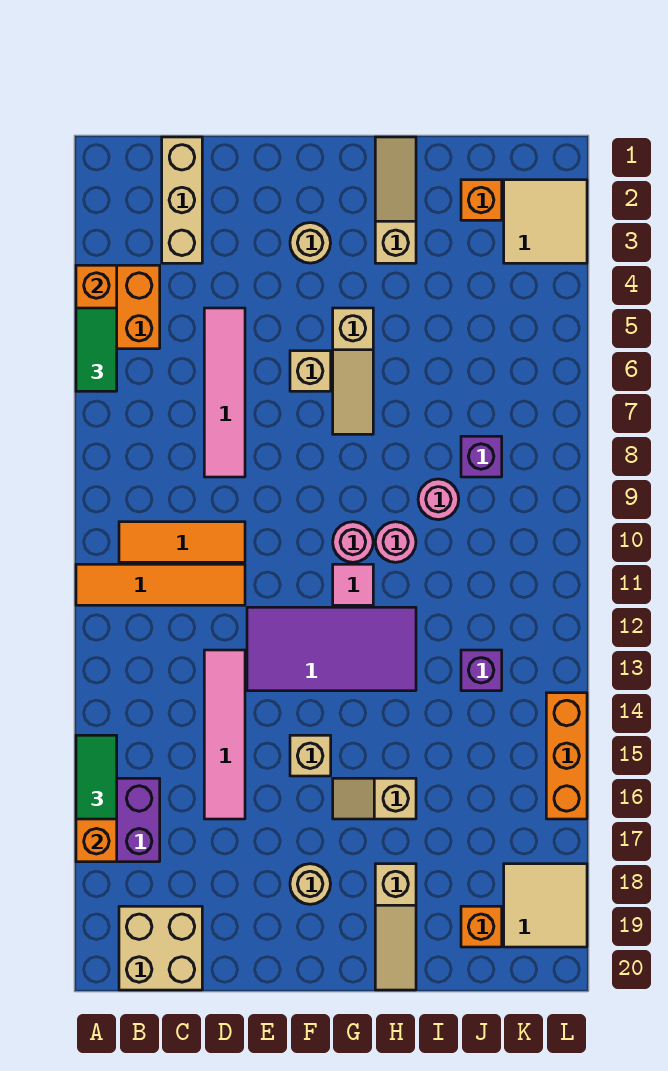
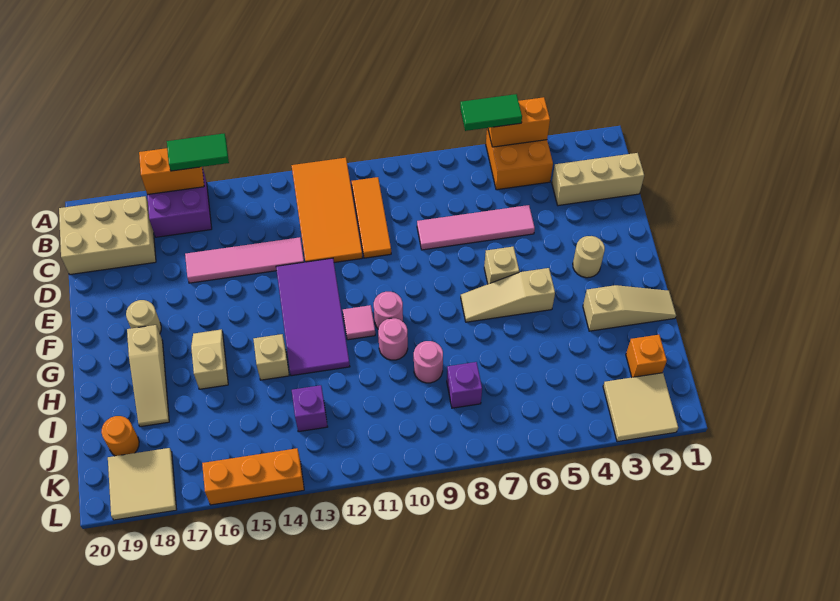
orange tile A11:D11 level 1 -> orange tile A11:D12 level 1
tan brick B19:C20 level 1 -> tan brick B18:C20 level 1
tan brick F15 level 1 -> tan brick H14 level 1
tan slope H18:H20 level 1 top 18 -> tan slope G18:I18 level 1 top G
orange brick J19 level 1 -> orange round brick J19 level 1

